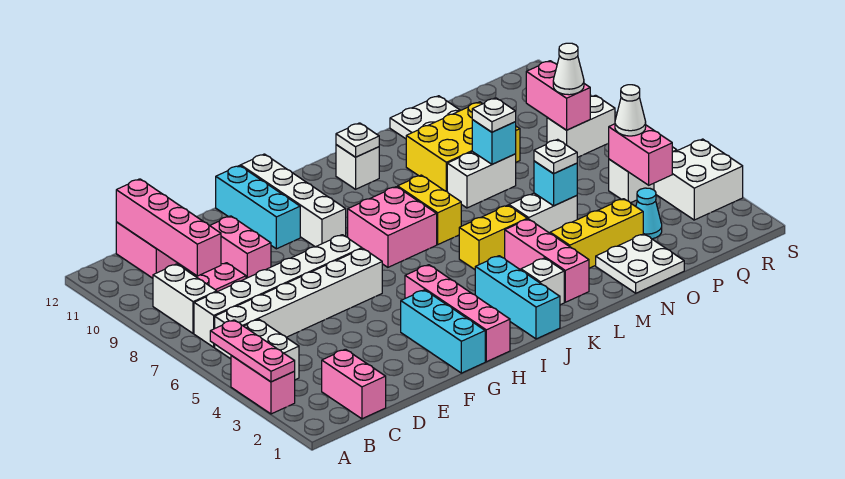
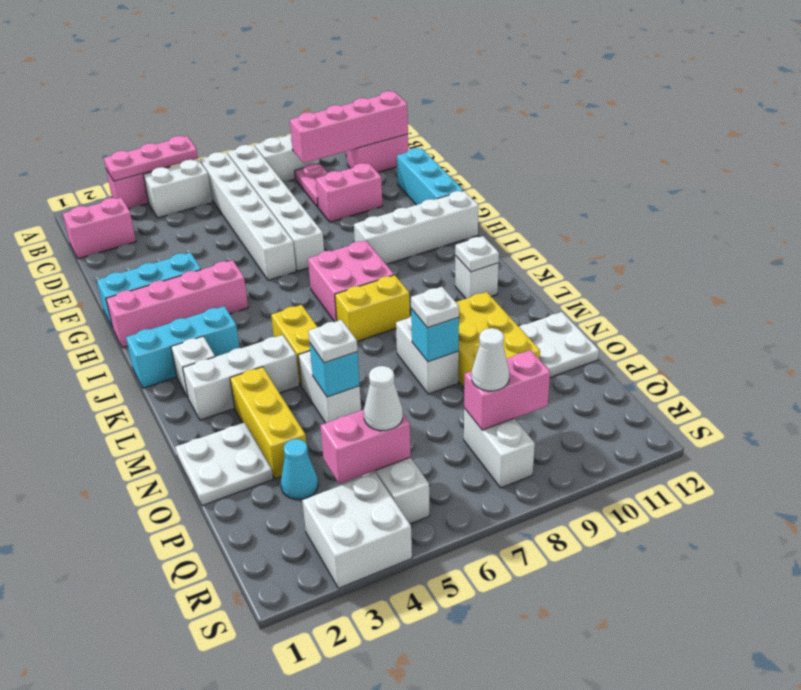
cyan brick G10:G12 level 1 -> cyan brick E12:G12 level 1
pink brick L2:L4 level 1 -> white brick L2:L4 level 1

